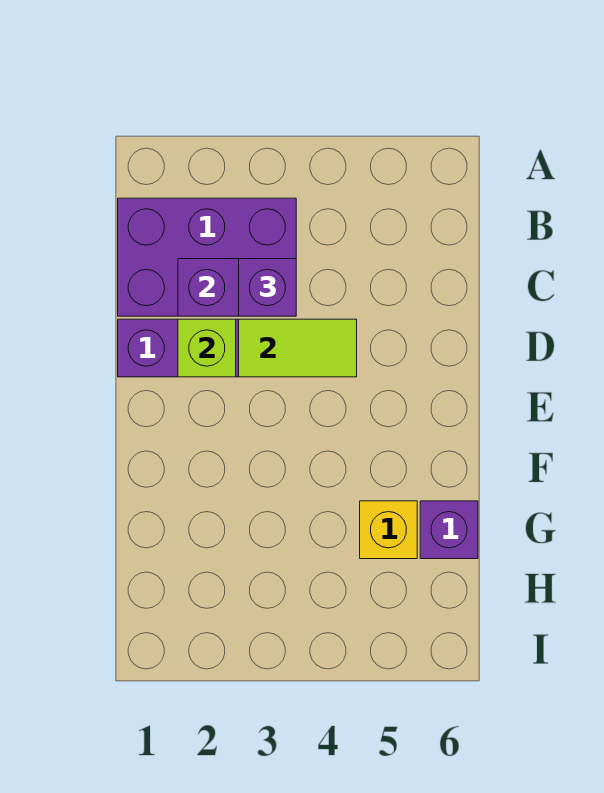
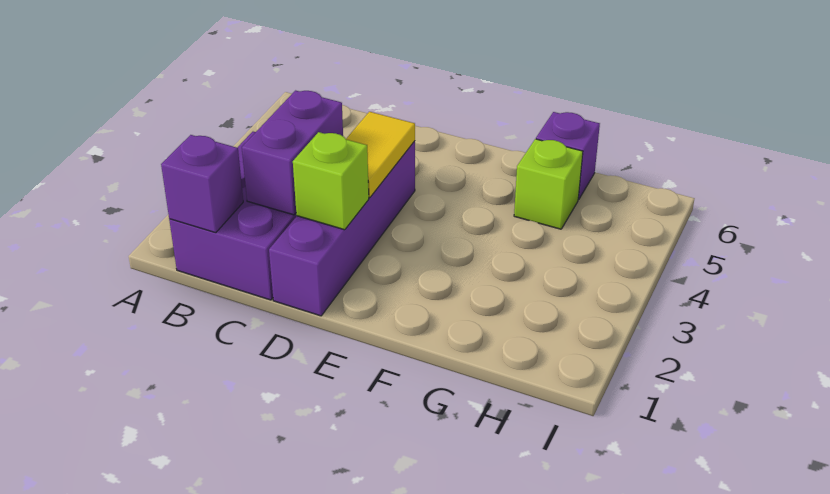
purple brick C3 level 3 -> purple brick B1 level 2
lime tile D3:D4 level 2 -> yellow tile D3:D4 level 2
yellow brick G5 level 1 -> lime brick G5 level 1

